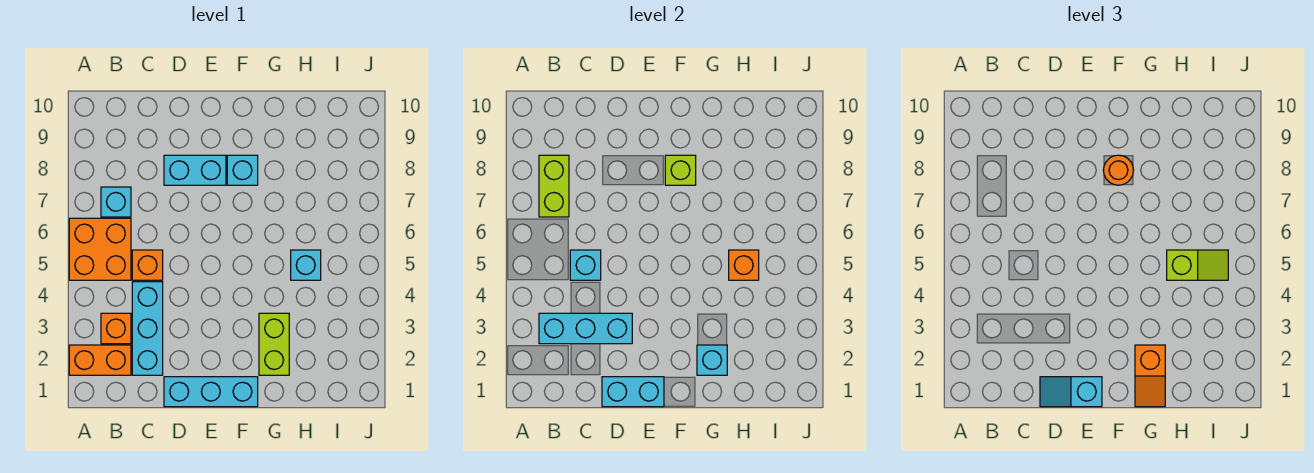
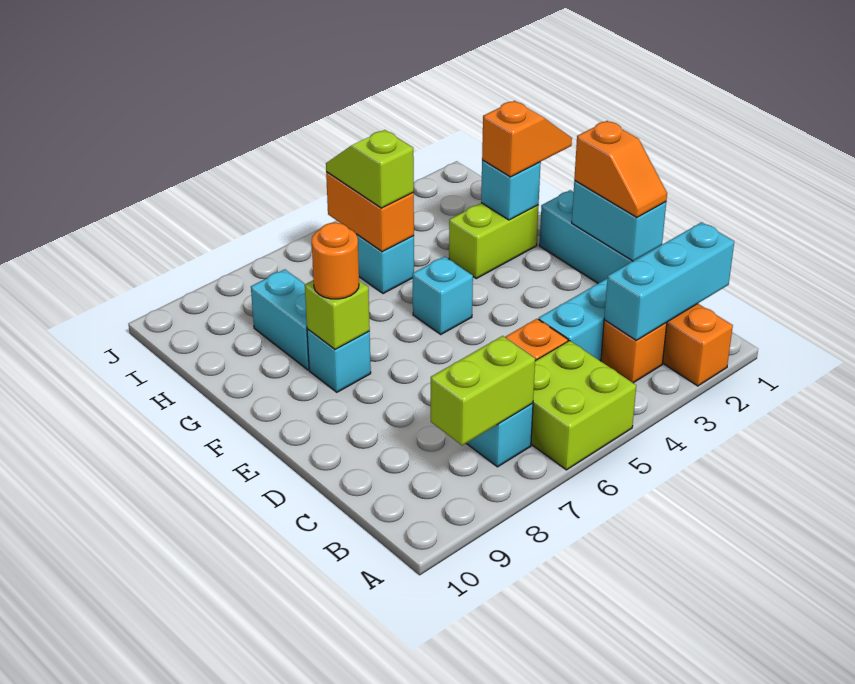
orange brick A5:B6 level 1 -> lime brick A5:B6 level 1
cyan brick B3:D3 level 2 -> cyan brick B1:B3 level 2
cyan brick C5 level 2 -> cyan brick F5 level 1
cyan slope D1:E1 level 3 top E -> orange slope D1:E1 level 3 top E
cyan brick D8:E8 level 1 -> cyan brick G8:H8 level 1
orange brick H5 level 2 -> orange brick H5:I5 level 2

